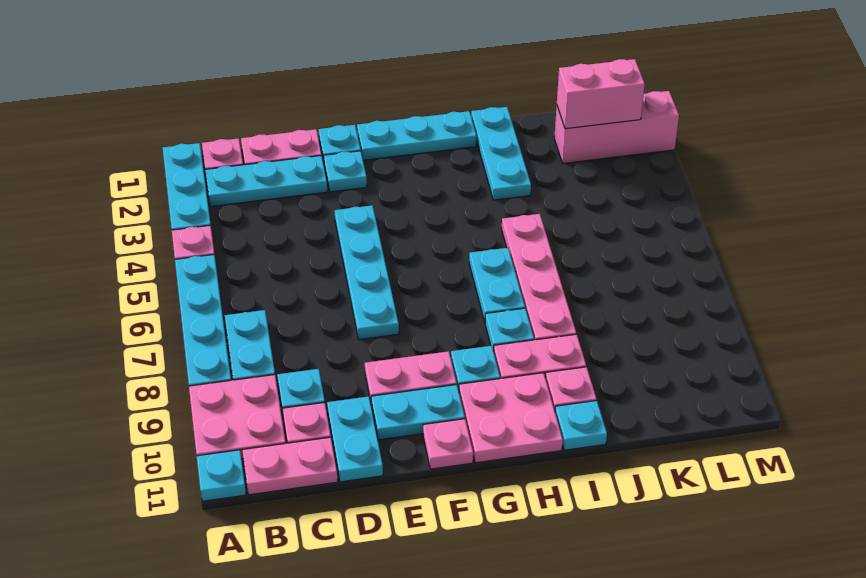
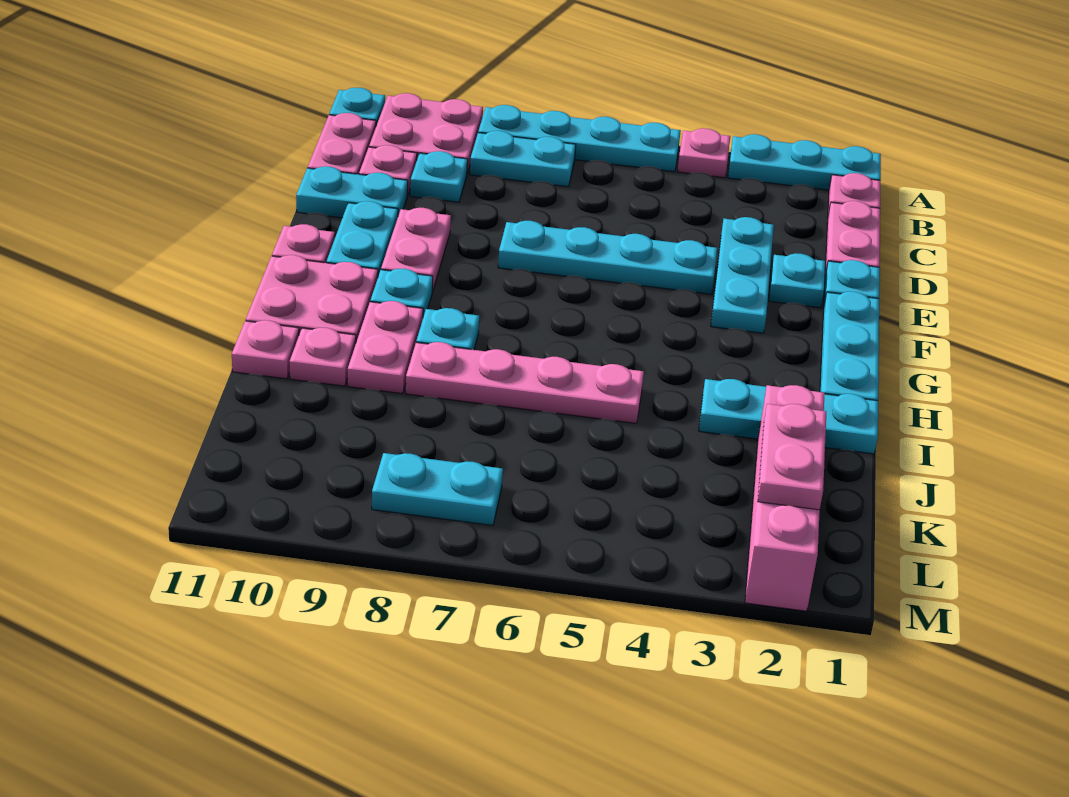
cyan plate B2:D2 level 1 -> cyan plate D3:F3 level 1
cyan plate H6:H7 level 1 -> cyan plate L7:L8 level 1
cyan plate I11 level 1 -> pink plate I11 level 1
pink brick K2:M2 level 1 -> pink brick J2:M2 level 1
pink brick K2:L2 level 2 -> pink plate K2:L2 level 2

